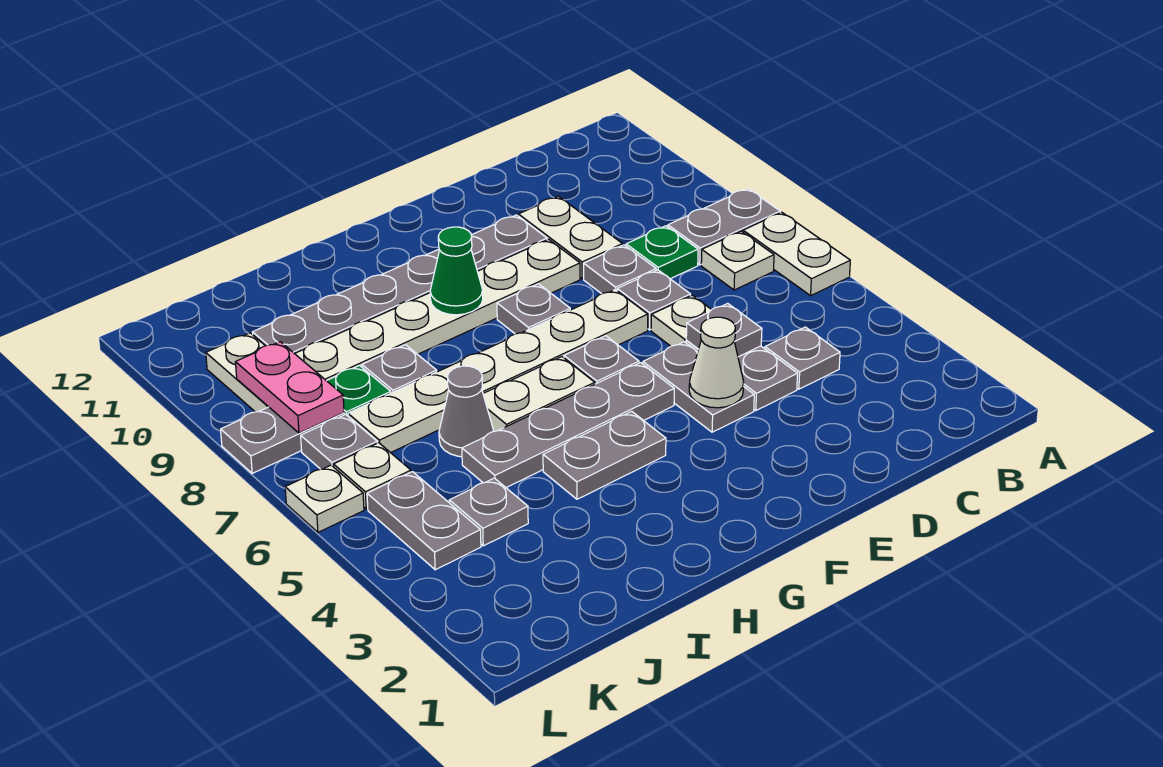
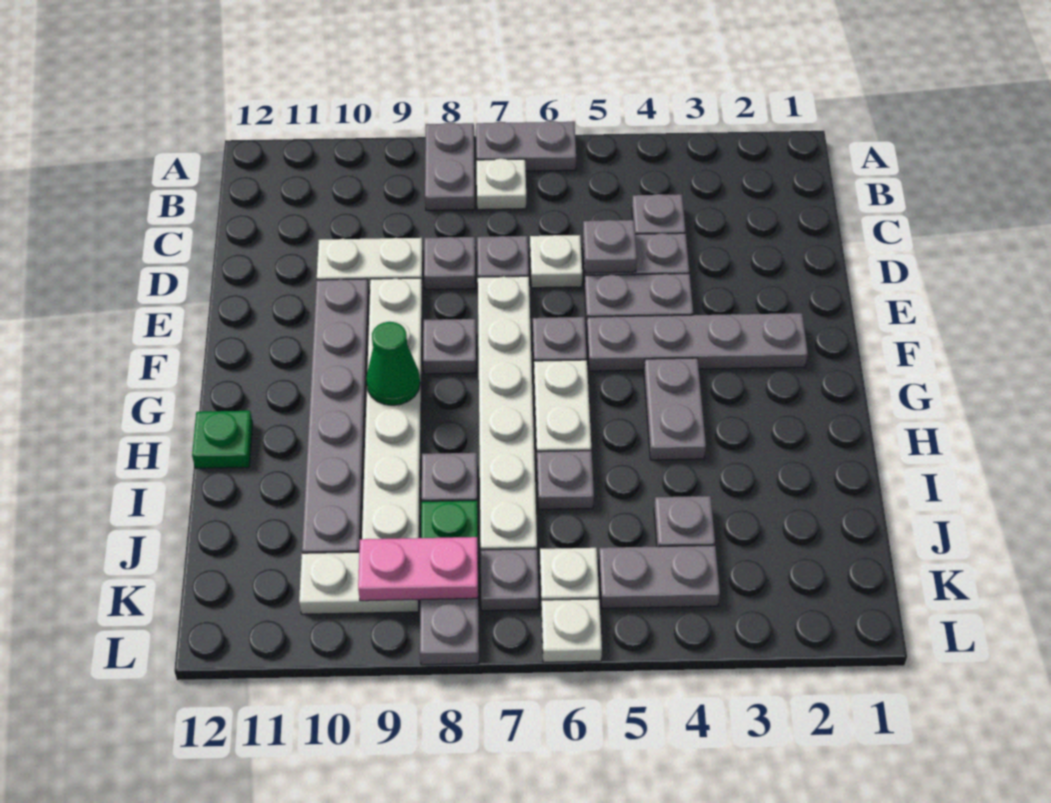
white plate A6:A7 level 1 -> grey plate A6:A7 level 1
green plate C8 level 1 -> green plate H12 level 1
white cone E4 level 2 -> none
grey plate F5:I5 level 1 -> grey plate F2:F5 level 1
grey cone I6 level 1 -> grey plate I6 level 1

